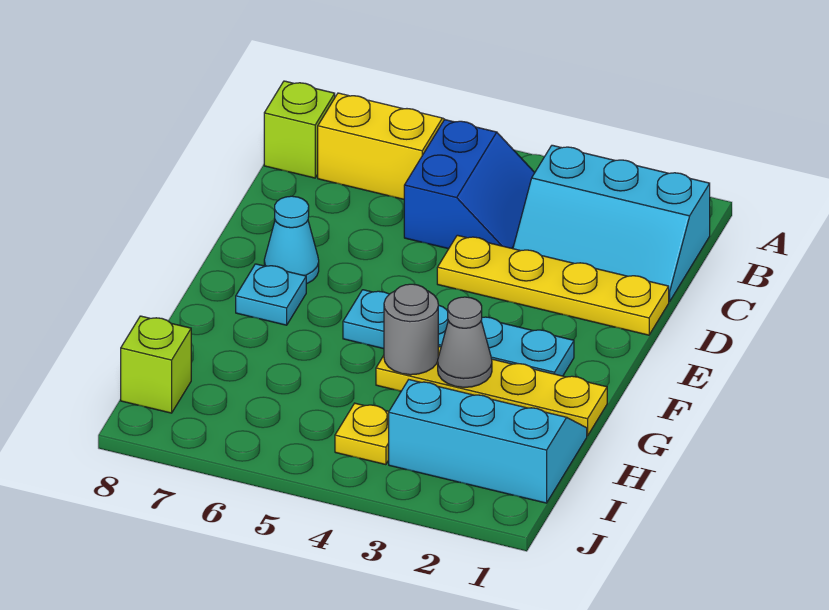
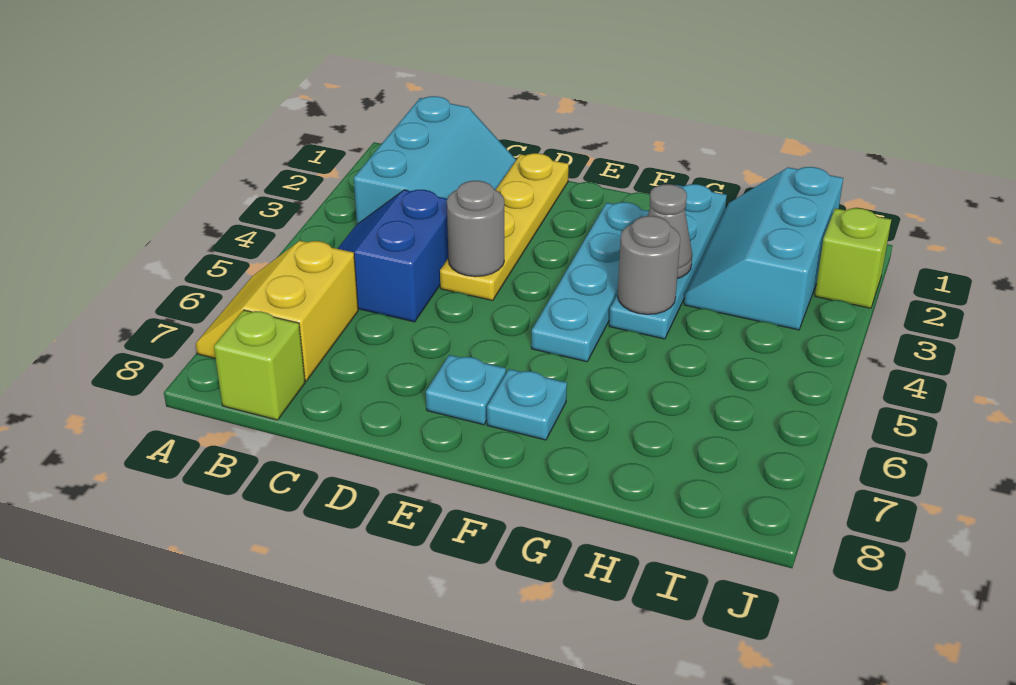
blue slope B4:C5 level 1 top 5 -> blue slope B4:C5 level 1 top C
none -> grey round brick D4 level 2
cyan cone E7 level 1 -> cyan plate E7 level 1
yellow plate G1:G4 level 1 -> cyan plate G1:G4 level 1
yellow plate I4 level 1 -> none
lime brick I8 level 1 -> lime brick J2 level 1

